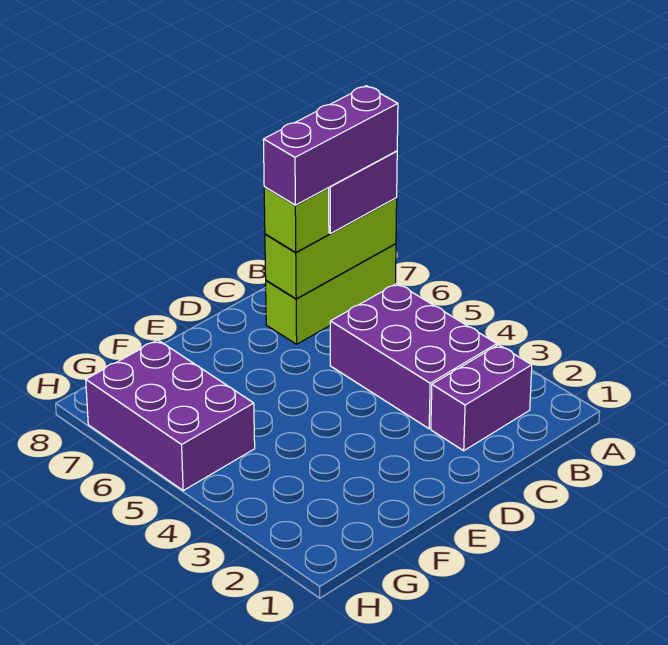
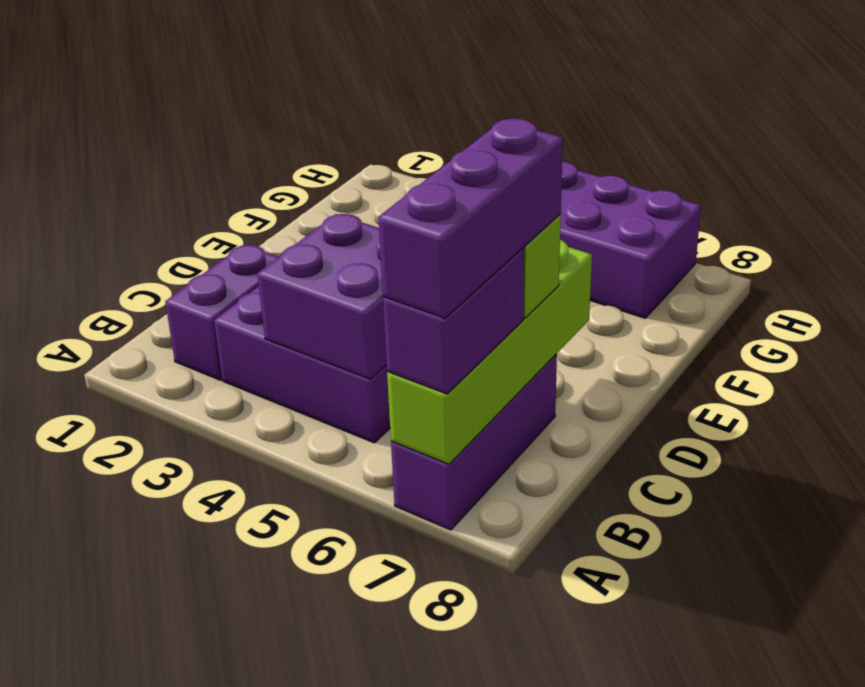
lime brick A7:C7 level 1 -> purple brick A7:C7 level 1
lime brick A7:C7 level 2 -> lime brick A7:D7 level 2
none -> purple brick B4:C5 level 2

